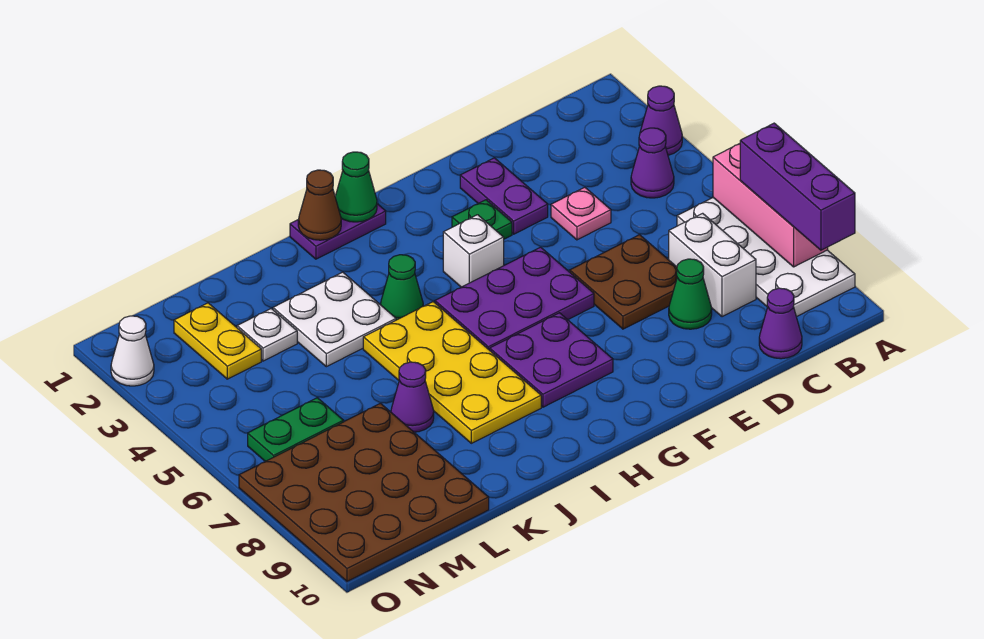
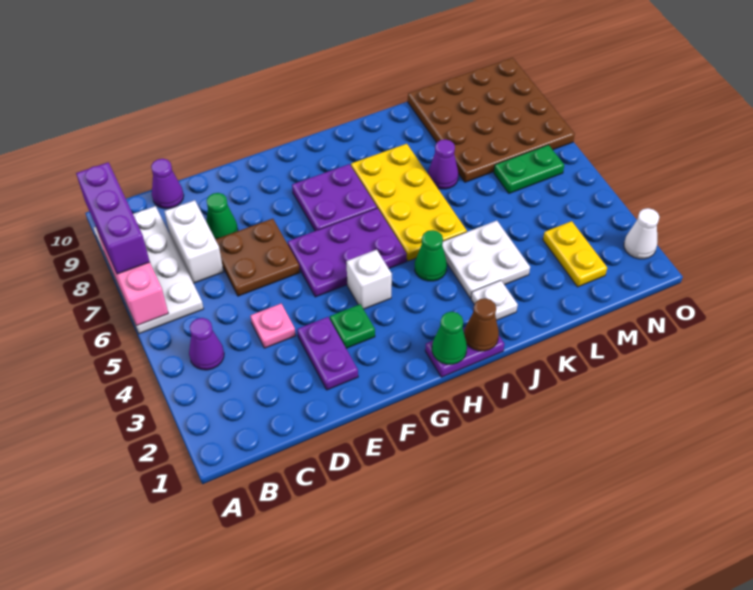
purple cone A3 level 1 -> none
white plate L3 level 1 -> white plate J2 level 1

